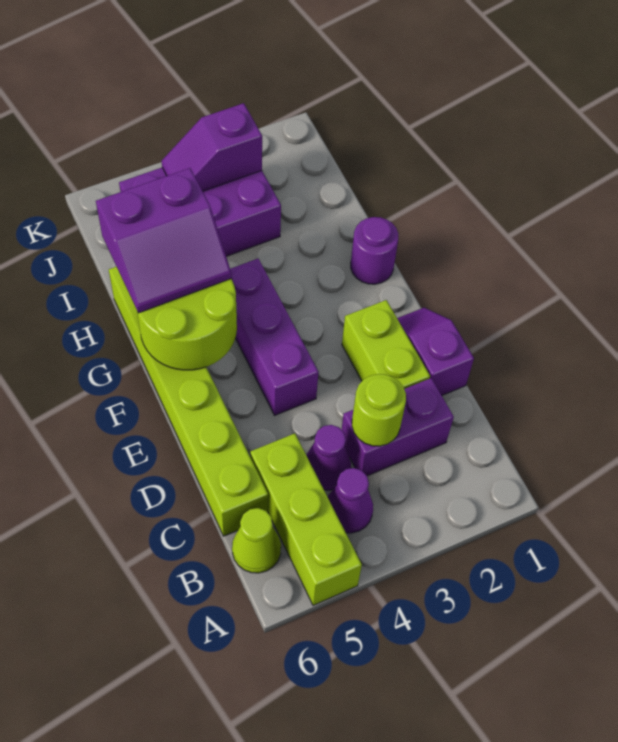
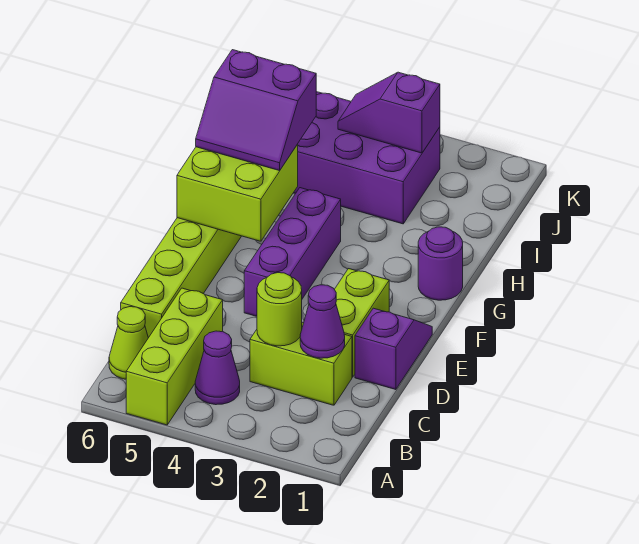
purple brick C2:C3 level 1 -> lime brick C2:C3 level 1
purple cone C4 level 1 -> purple cone C2 level 2
lime round brick F5:G6 level 2 -> lime brick F5:G6 level 2

